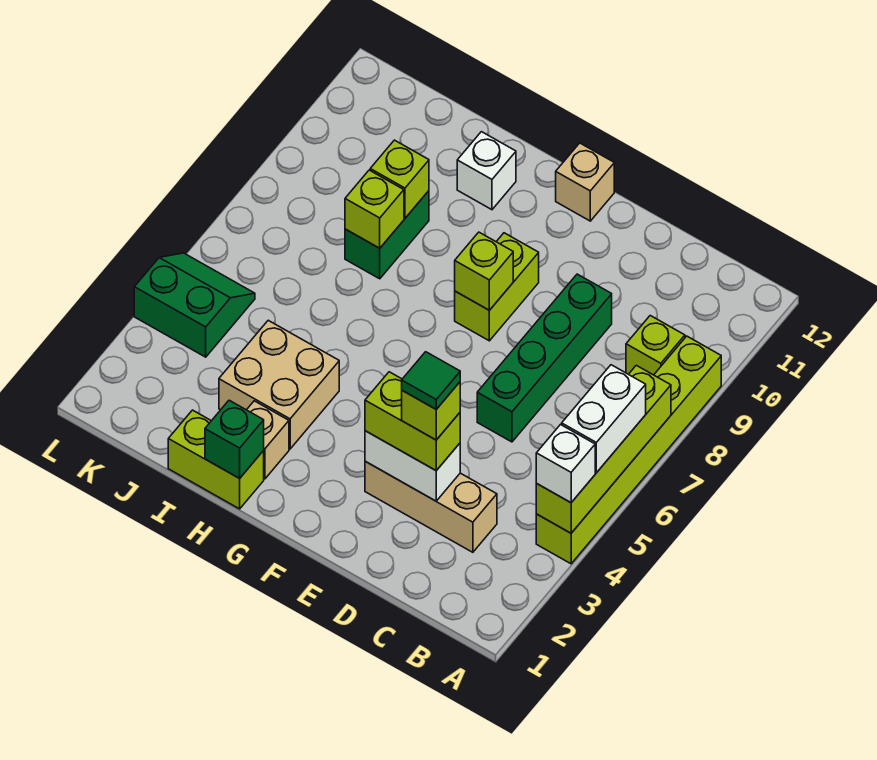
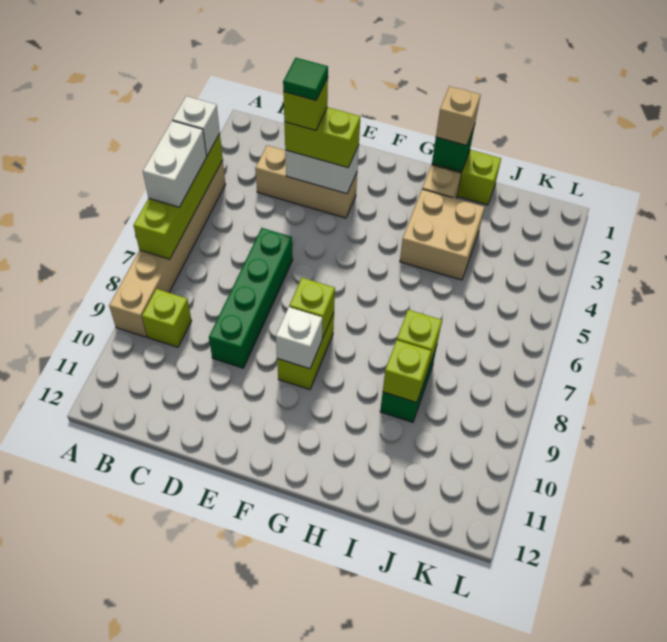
lime brick A4:A9 level 1 -> tan brick A4:A9 level 1
tan brick F12 level 1 -> tan brick H1 level 3
white brick H11 level 1 -> white brick F9 level 2
green slope K4:L5 level 1 top 4 -> none

